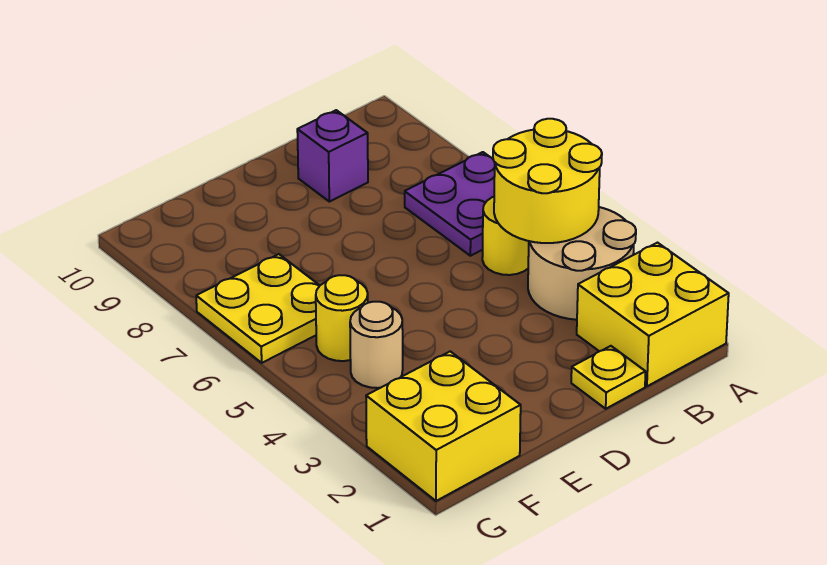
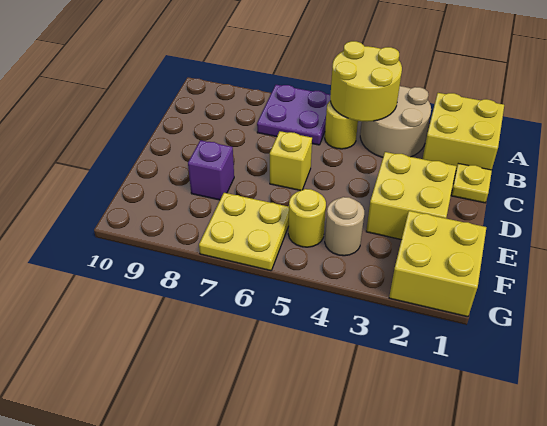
purple brick C9 level 1 -> purple brick E8 level 1
none -> yellow brick D2:E3 level 1
none -> yellow brick D6 level 1

